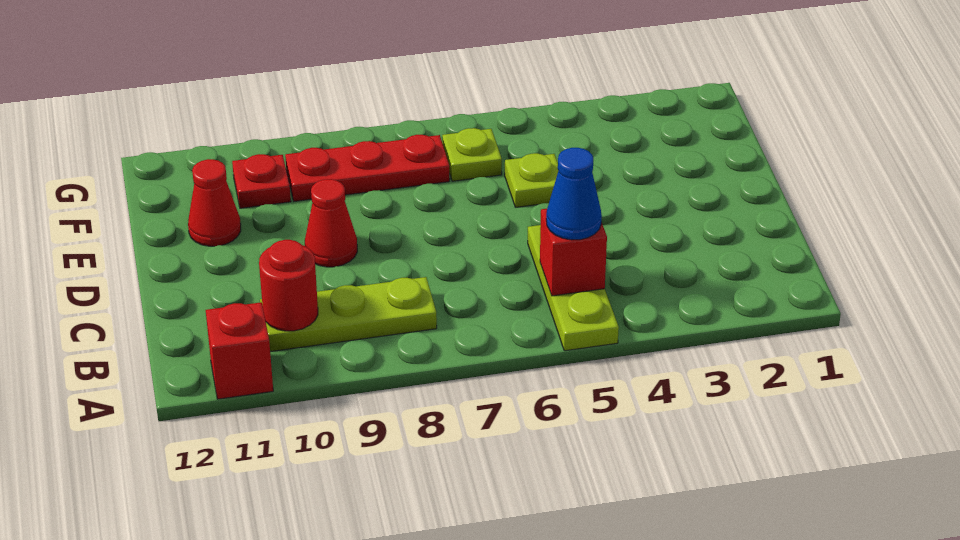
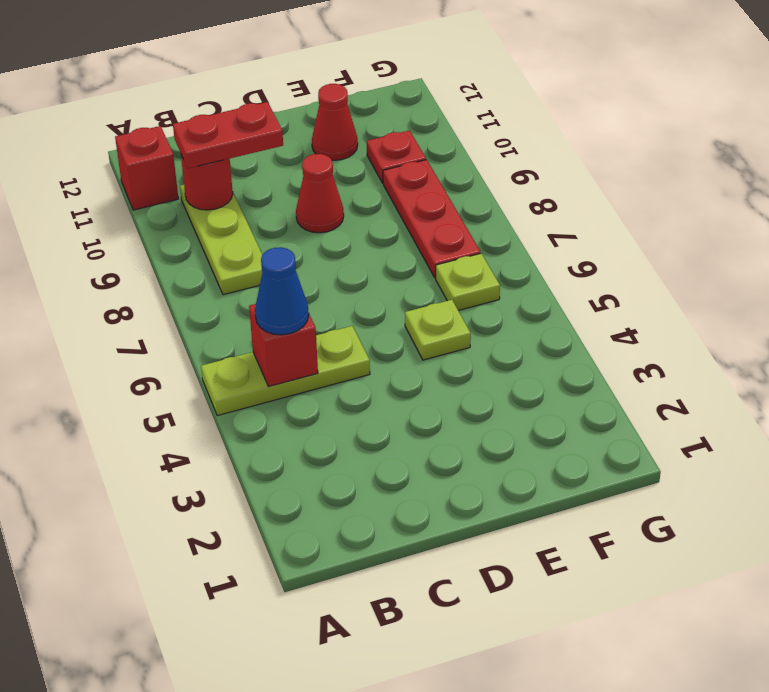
none -> red plate B10:C10 level 3

